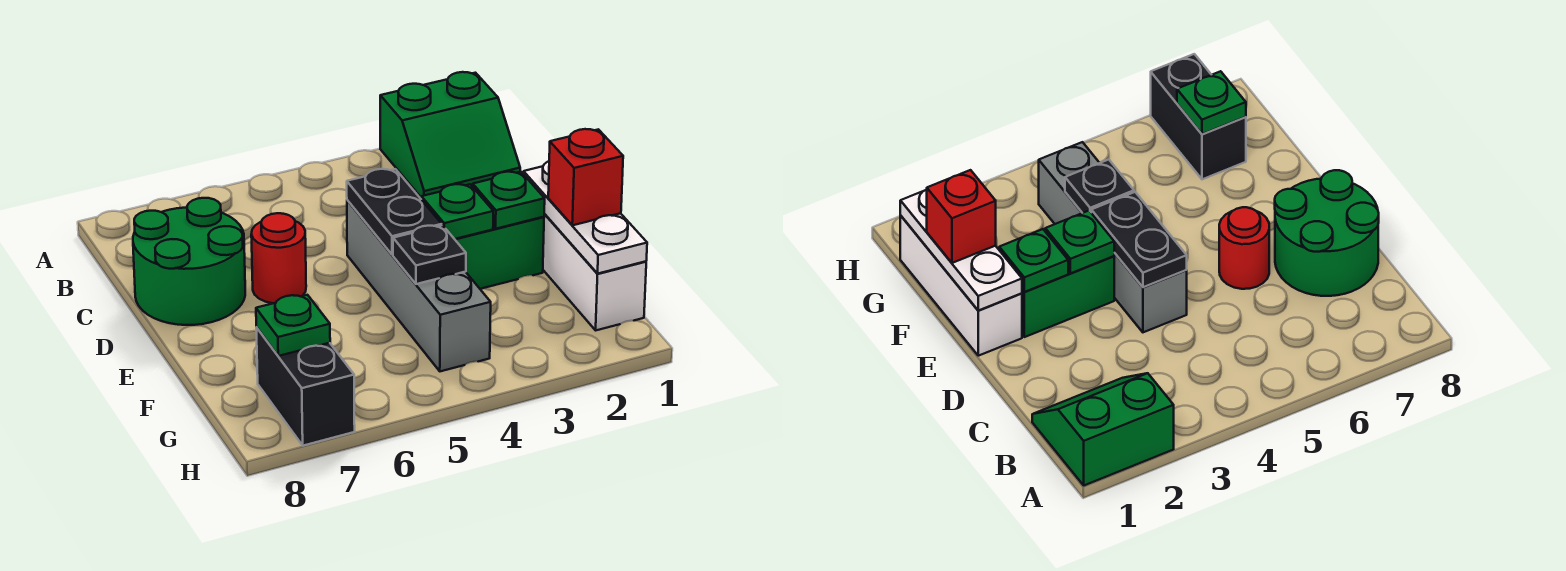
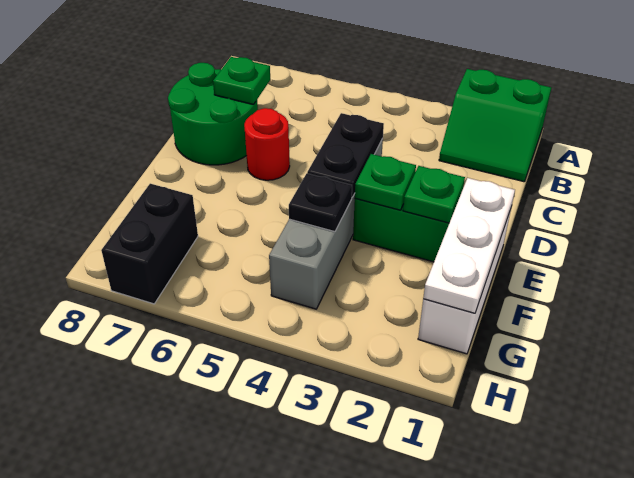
red brick F1 level 3 -> none
green plate G7 level 2 -> green plate C7 level 2

